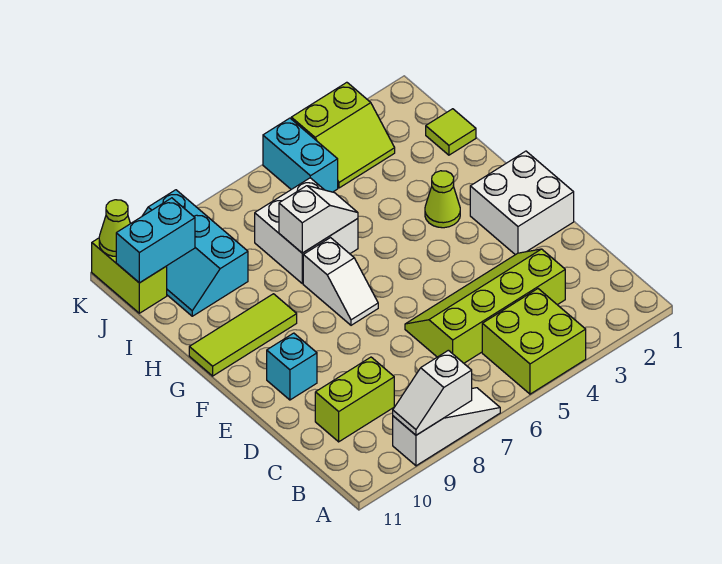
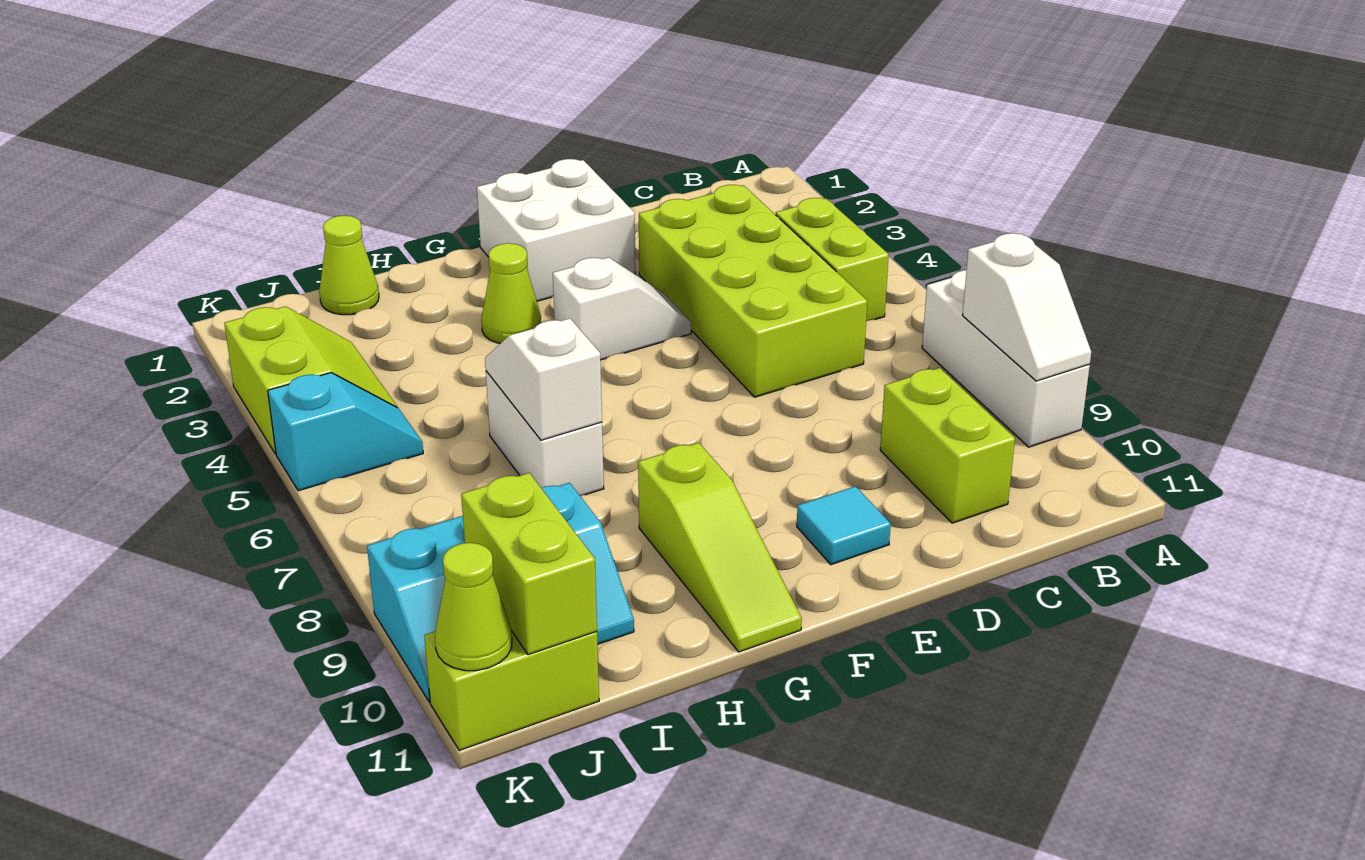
lime brick A4:B5 level 1 -> lime brick B4:B5 level 1
white slope A7:A9 level 1 top 9 -> white brick A7:A9 level 1
lime slope C3:D6 level 1 top C -> lime brick C3:D6 level 1
cyan brick E10 level 1 -> cyan tile E10 level 1
white slope F7:G7 level 1 top G -> white slope E4:F4 level 1 top F
lime tile G9:G11 level 1 -> lime slope G9:G11 level 1 top 9
white brick H6:I7 level 1 -> white brick H6:H7 level 1
lime tile I1 level 1 -> lime cone I1 level 1
cyan brick J5:K5 level 1 -> cyan slope J5:K5 level 1 top K
cyan brick J10:J11 level 2 -> lime brick J10:J11 level 2

